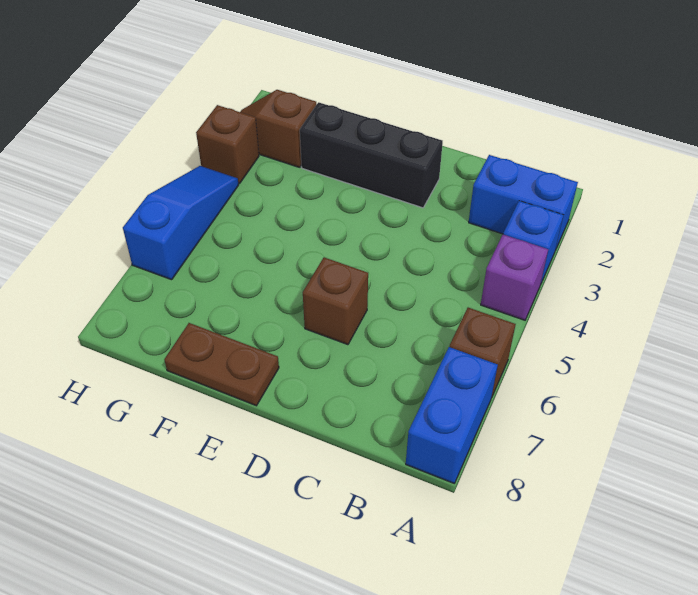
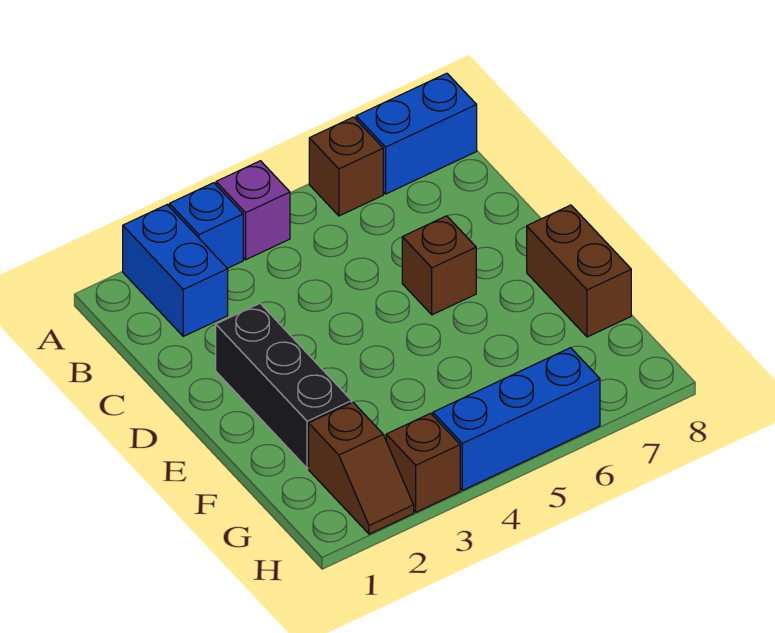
brown plate E8:F8 level 1 -> brown brick E8:F8 level 1
blue slope H4:H6 level 1 top 6 -> blue brick H4:H6 level 1

